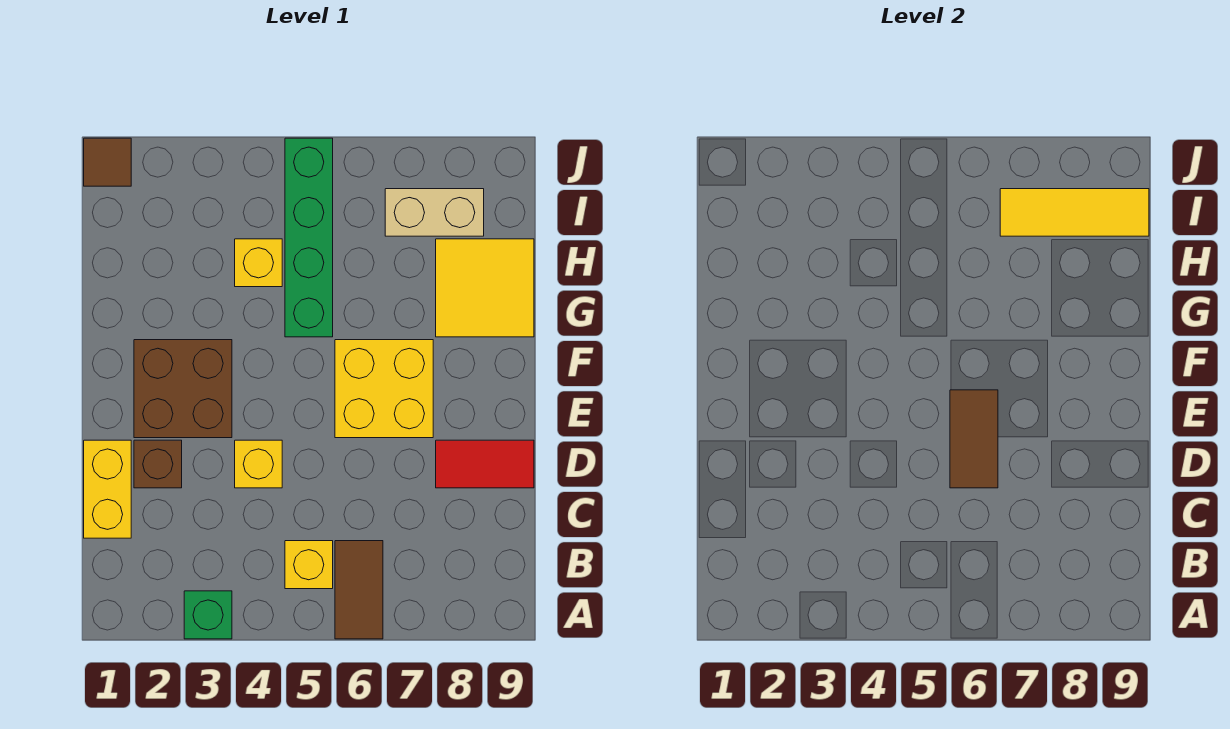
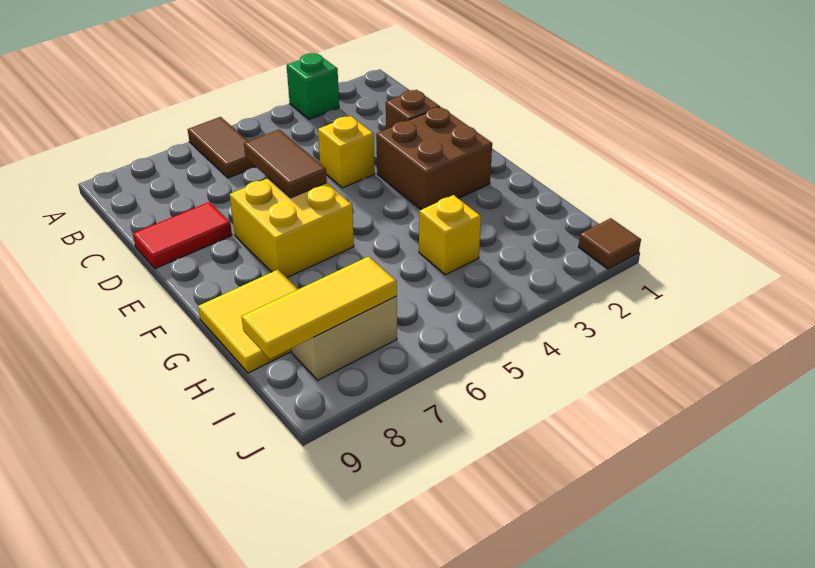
yellow brick B5 level 1 -> none
yellow brick C1:D1 level 1 -> none
green brick G5:J5 level 1 -> none

